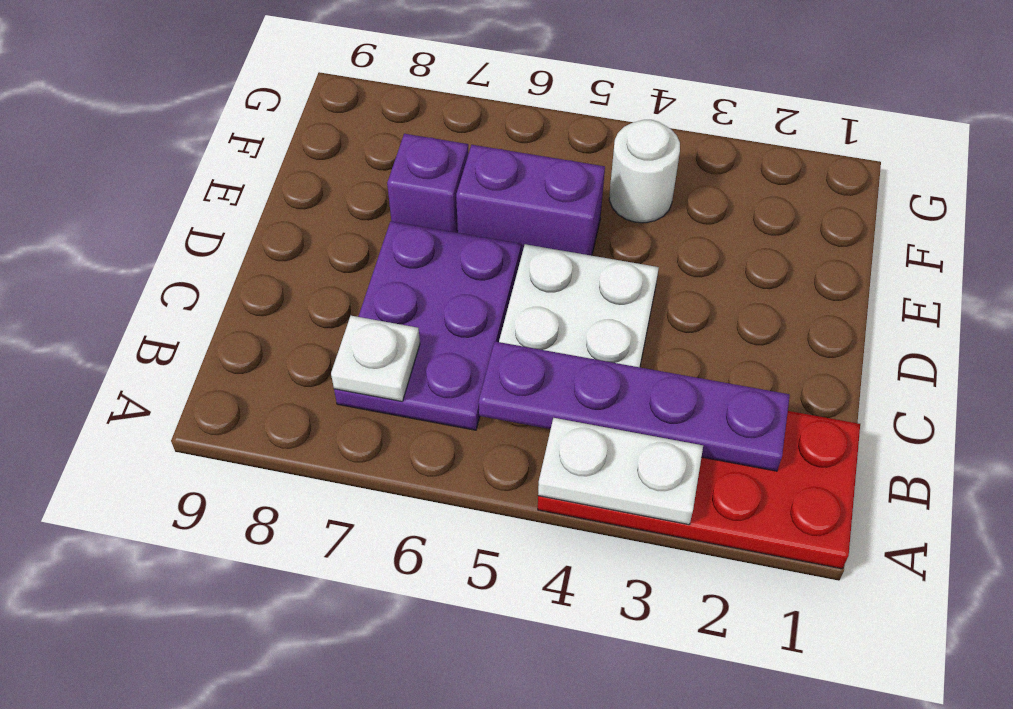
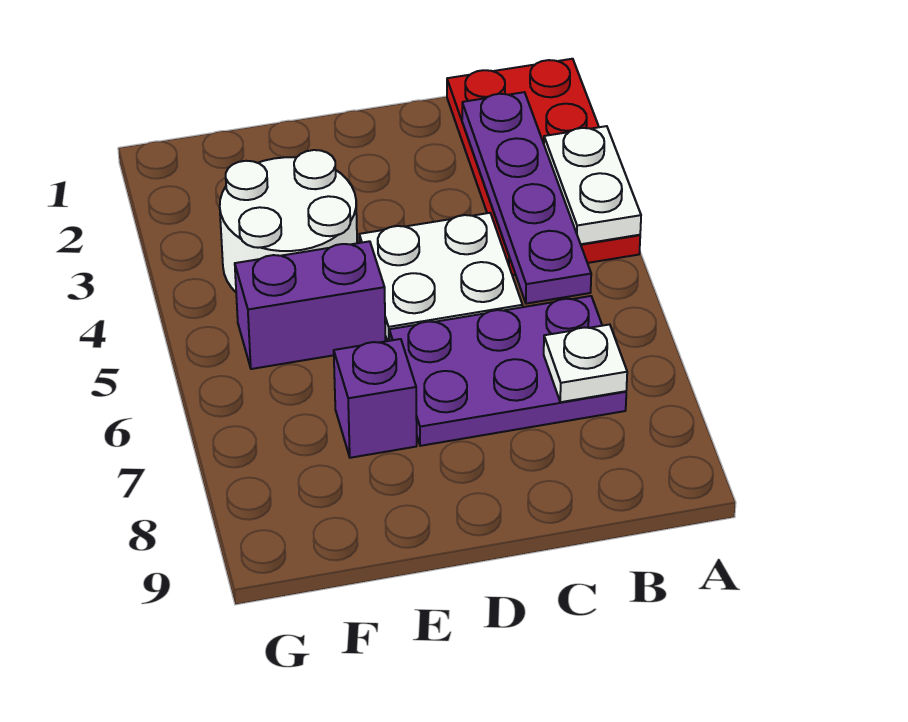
purple brick E5:E6 level 1 -> purple brick E5:F5 level 1
white round brick F4 level 1 -> white round brick E3:F4 level 1

